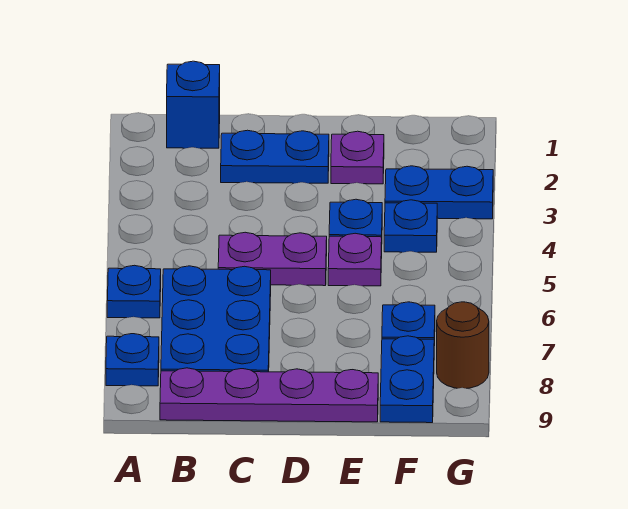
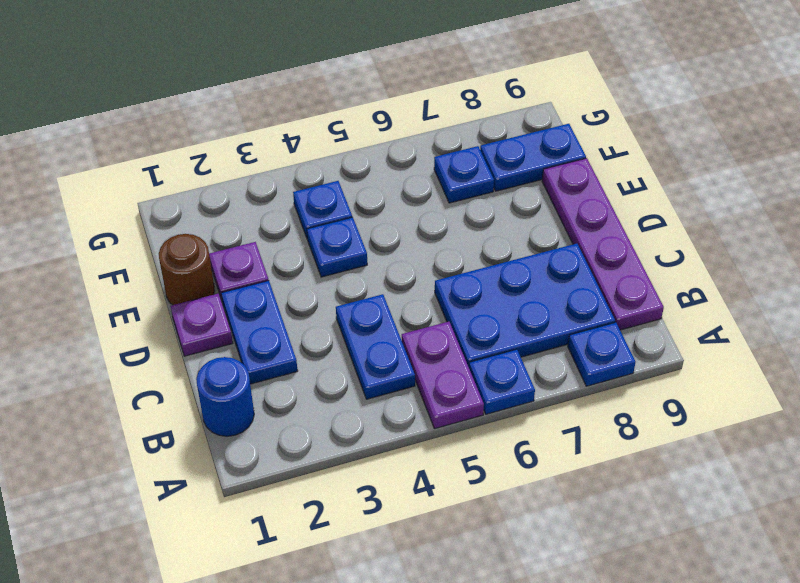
blue brick B1 level 1 -> blue round brick B1 level 1
purple plate C5:D5 level 1 -> purple plate A5:B5 level 1
purple plate E5 level 1 -> purple plate D1 level 1
blue plate F3:G3 level 1 -> blue plate B4:C4 level 1
brown round brick G8 level 1 -> brown round brick E1 level 1

